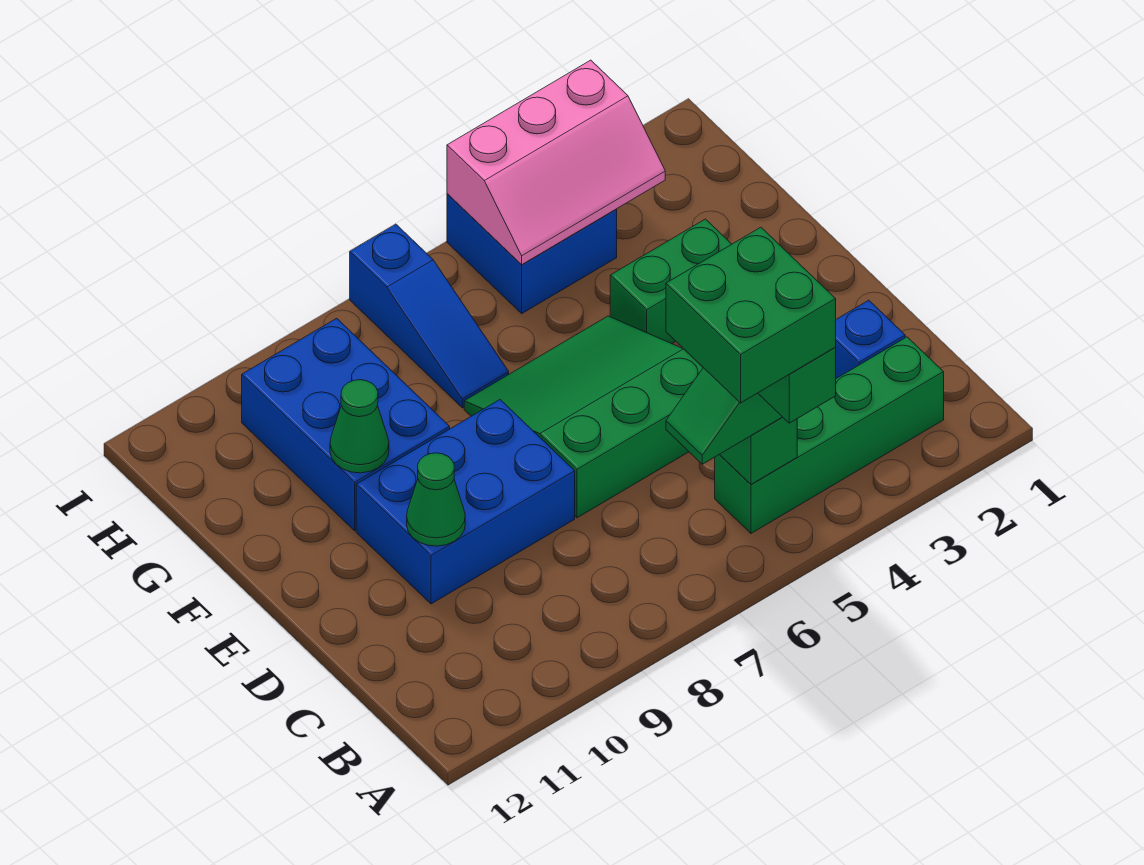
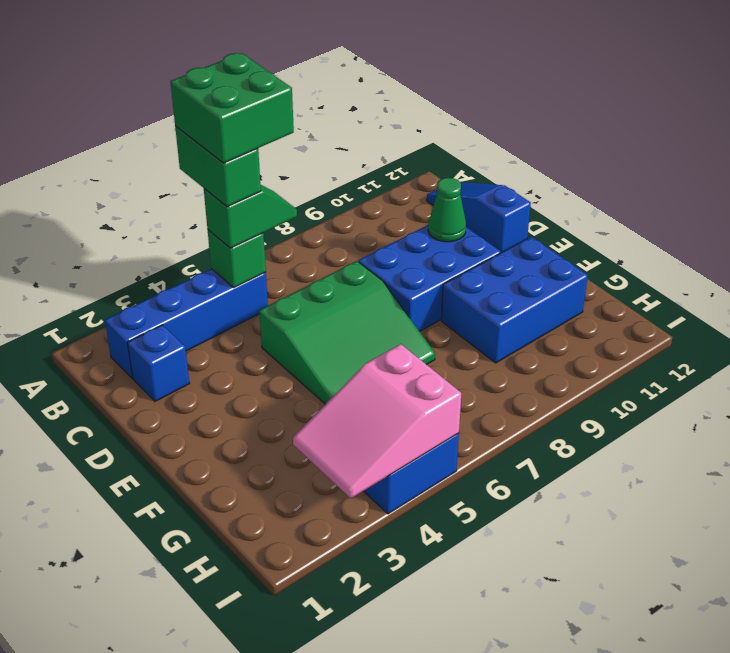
green brick B2:B5 level 1 -> blue brick B2:B5 level 1
green brick F3:F4 level 1 -> none
blue brick F9:H10 level 1 -> blue brick F9:G11 level 1
green cone F10 level 2 -> none
blue slope G7:I7 level 1 top I -> blue slope B12:D12 level 1 top D
pink slope H3:I5 level 2 top I -> pink slope H3:I5 level 2 top 5

